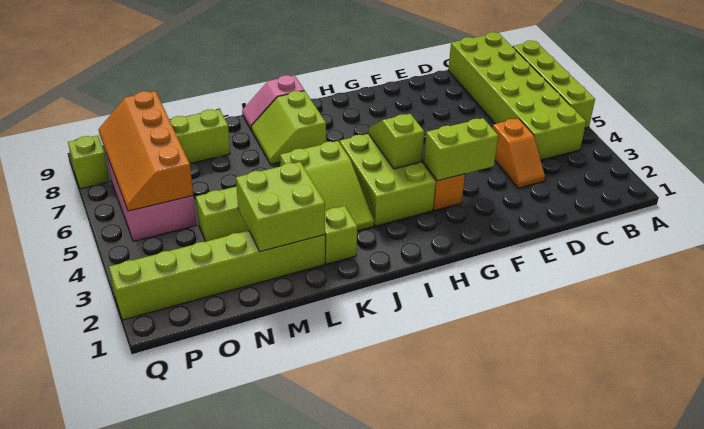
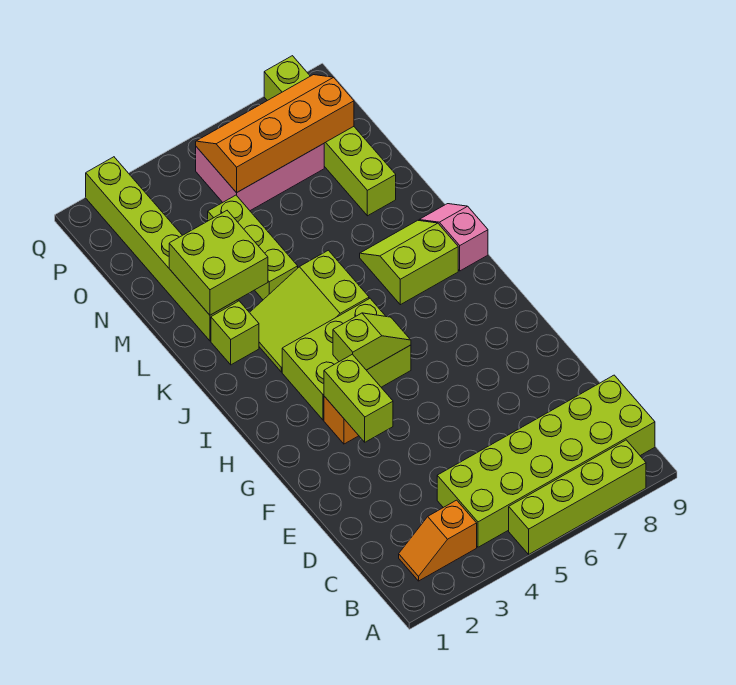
orange slope D3:D4 level 1 top 4 -> orange slope B2:B3 level 1 top 3

